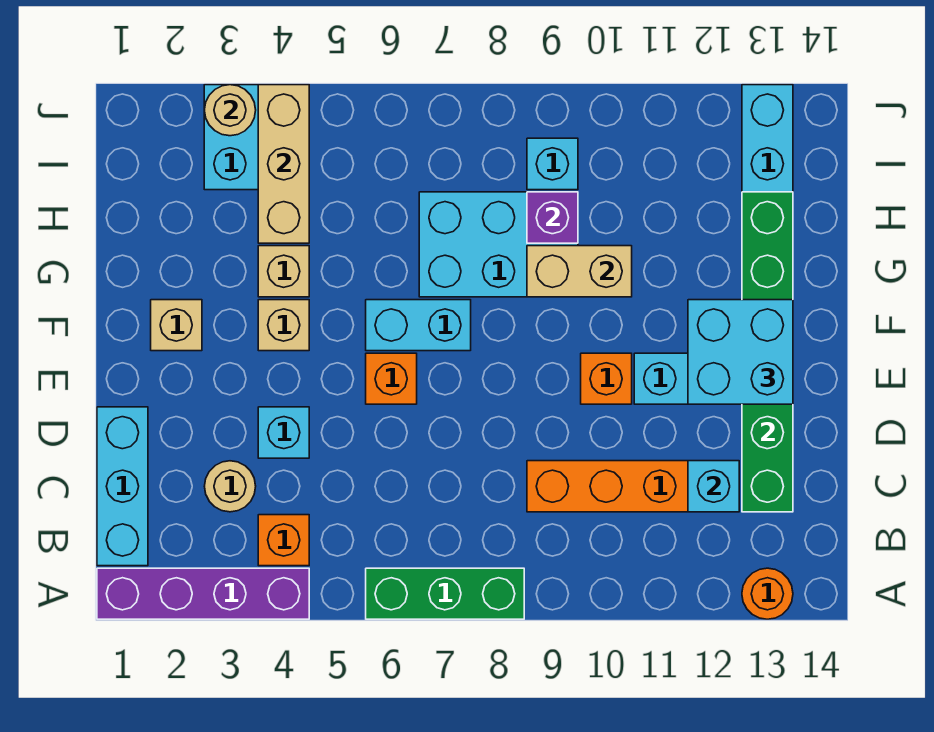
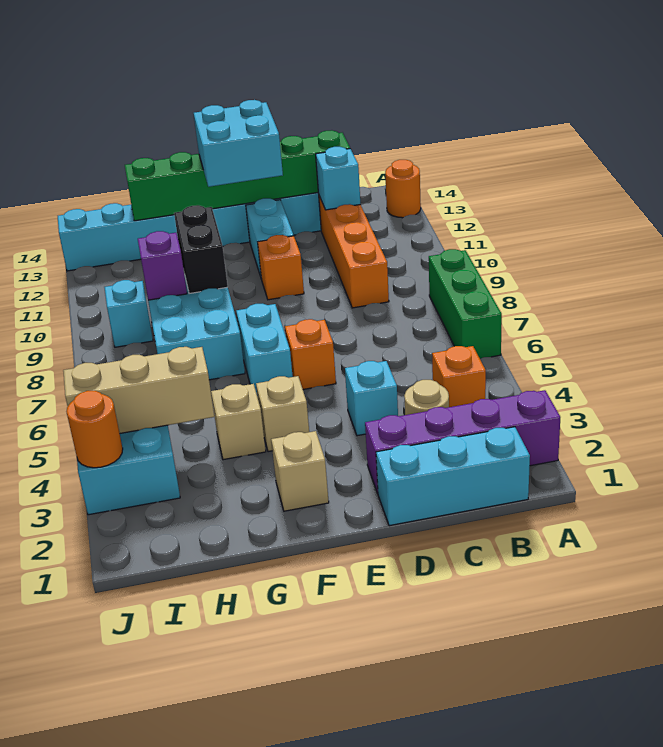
purple brick A1:A4 level 1 -> purple brick A2:D2 level 1
tan brick G9:G10 level 2 -> black brick G9:G10 level 2
tan round brick J3 level 2 -> orange round brick J3 level 2

